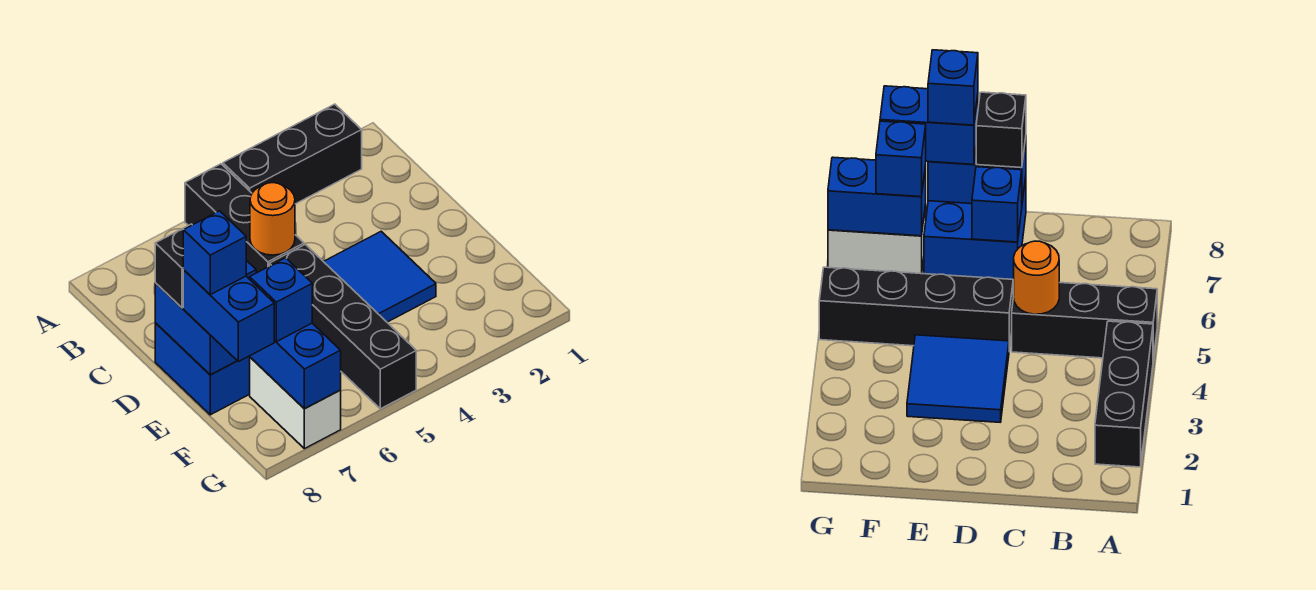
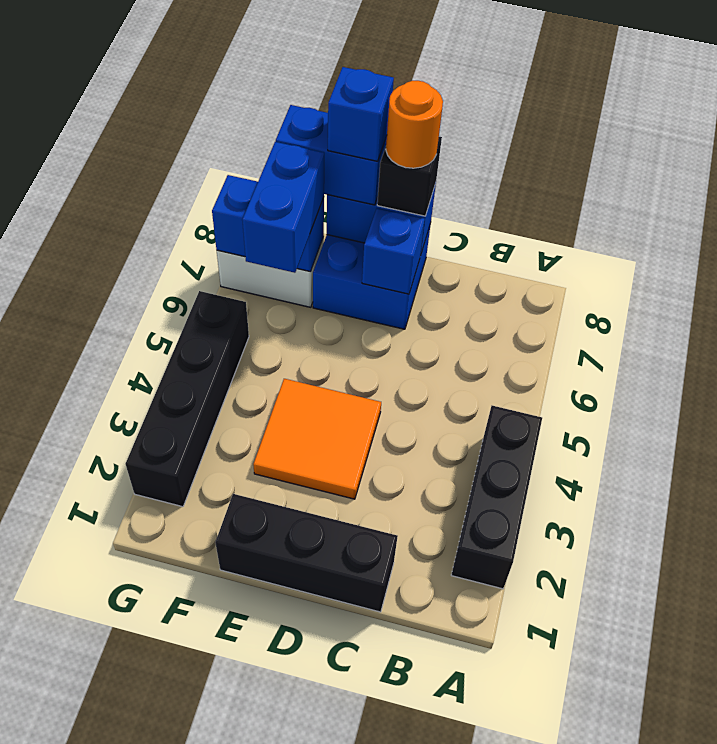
black brick A5:C5 level 1 -> black brick C1:E1 level 1
orange round brick C5 level 2 -> orange round brick D8 level 4
blue tile D3:E4 level 1 -> orange tile D3:E4 level 1
black brick D5:G5 level 1 -> black brick G2:G5 level 1
blue brick F7 level 3 -> blue brick F6:F7 level 3

